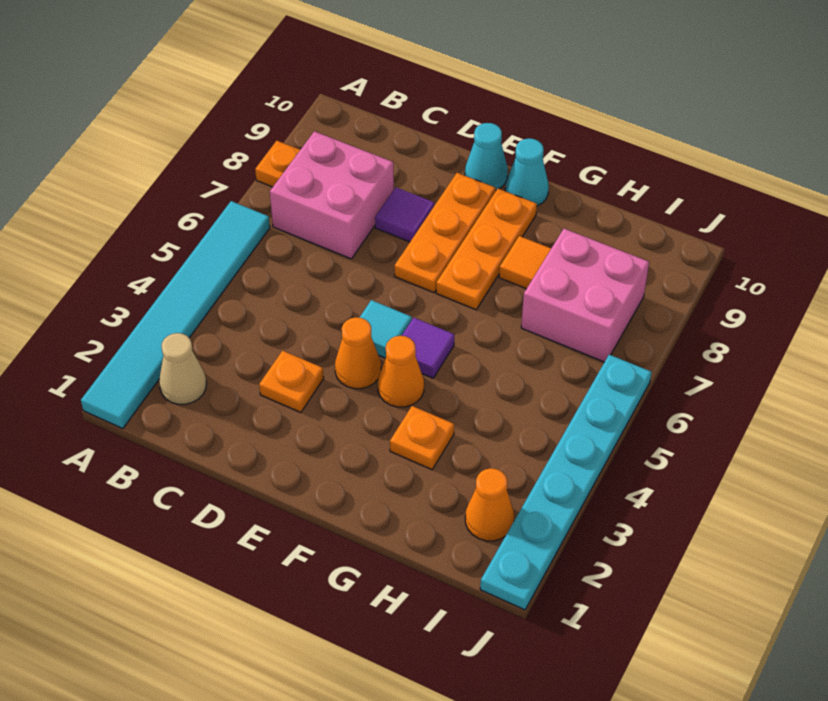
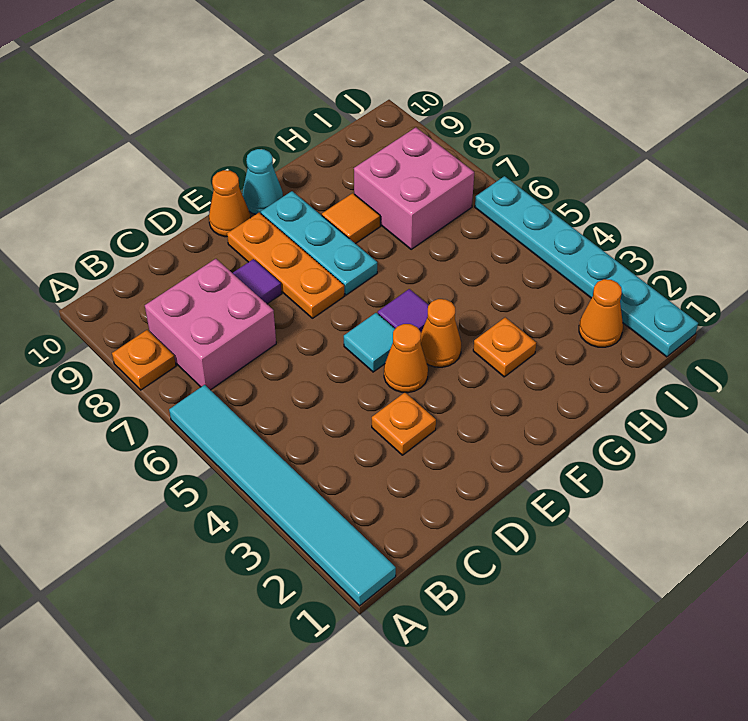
tan cone B2 level 1 -> none
cyan cone E10 level 1 -> orange cone E10 level 1
orange plate F7:F9 level 1 -> cyan plate F7:F9 level 1

